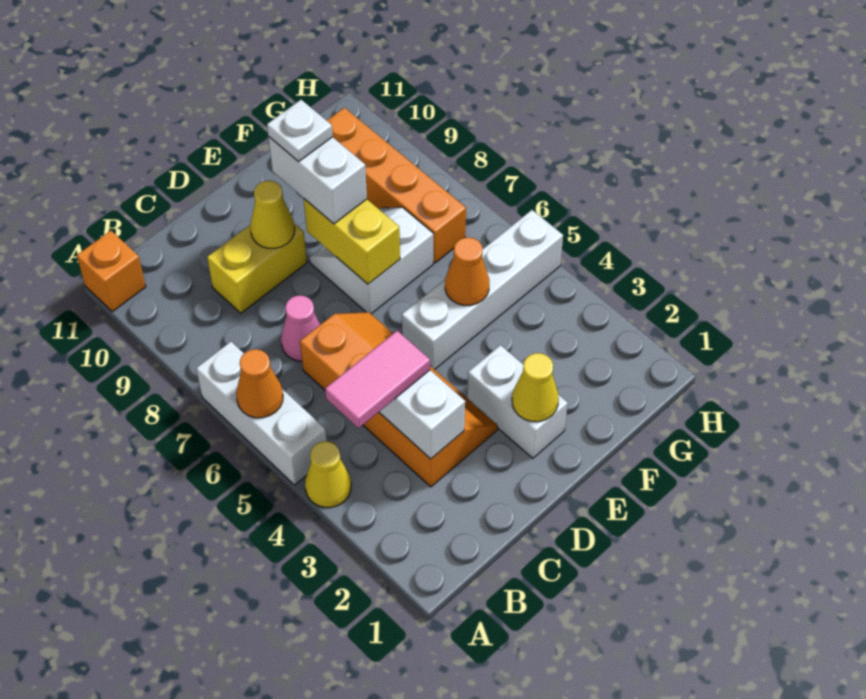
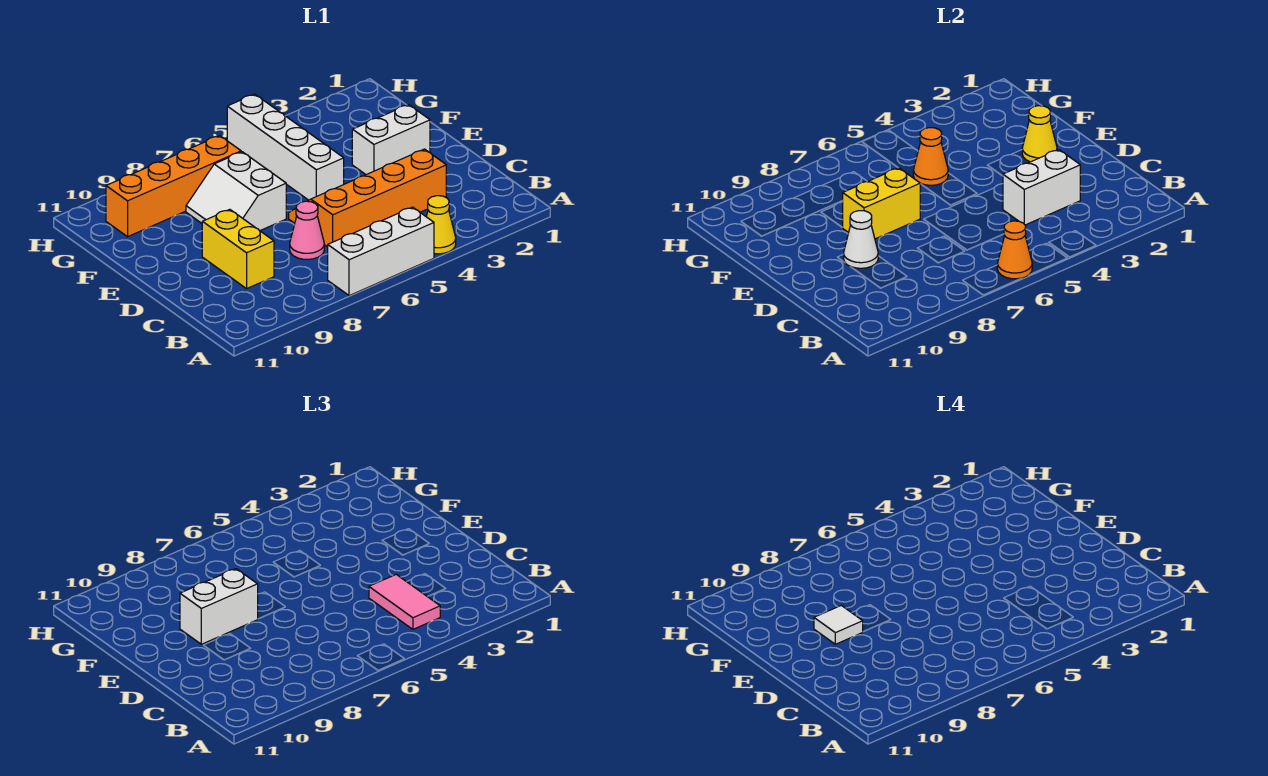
orange brick A11 level 1 -> none
yellow cone D9 level 2 -> white cone D9 level 2
white plate E9 level 4 -> white tile E9 level 4

